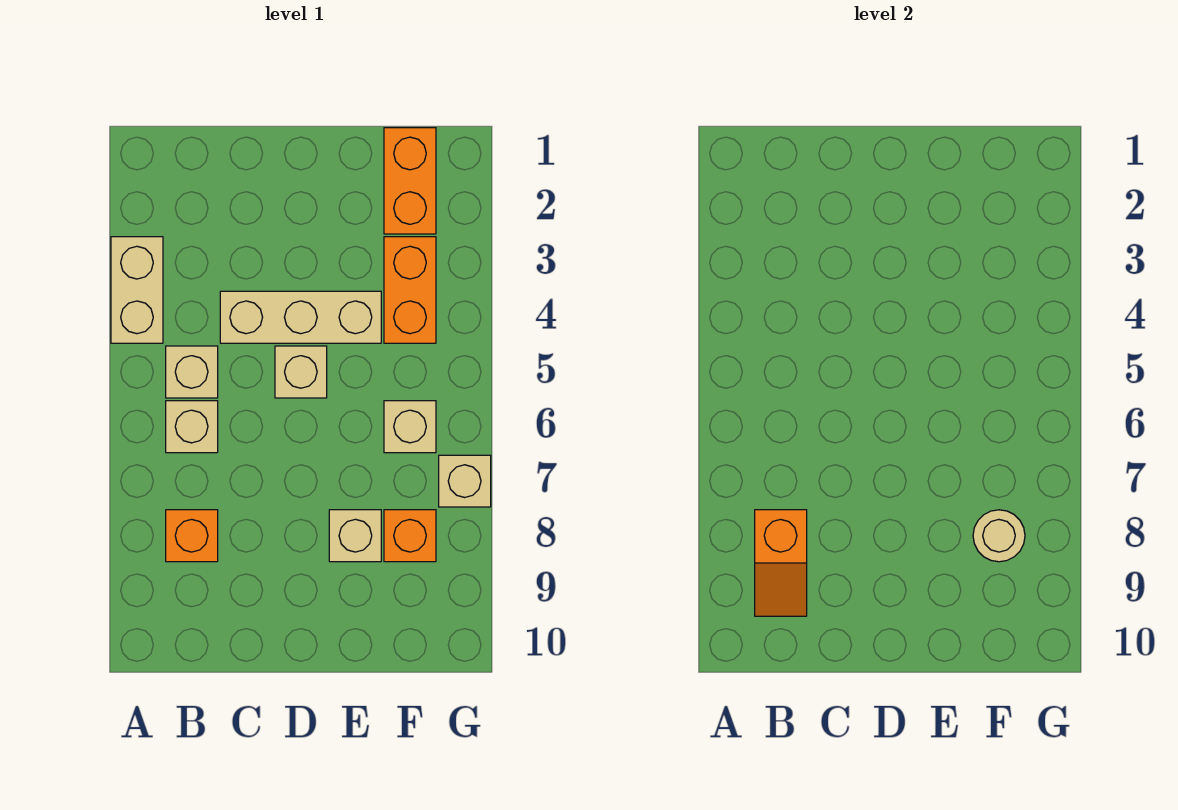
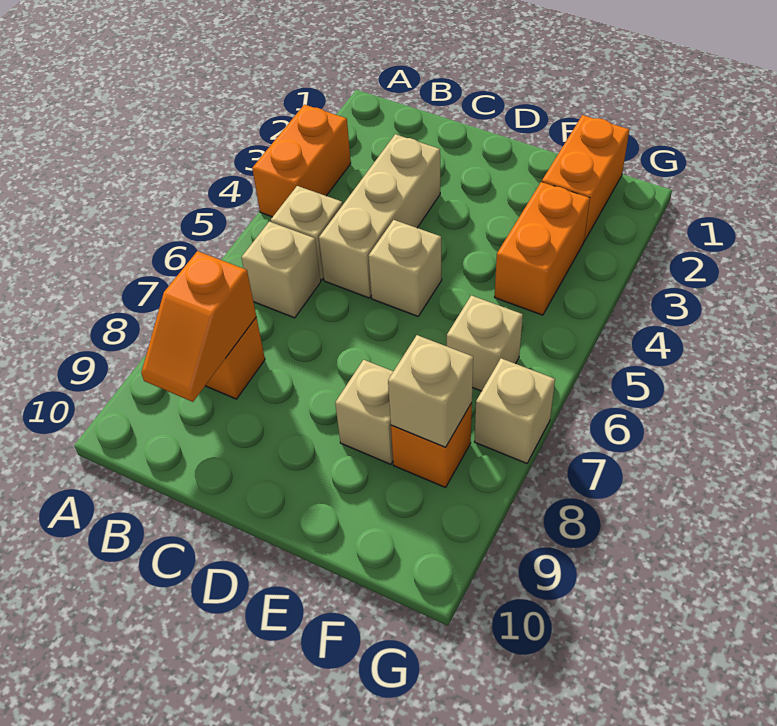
tan brick A3:A4 level 1 -> orange brick A3:A4 level 1
tan brick C4:E4 level 1 -> tan brick C3:C5 level 1
tan round brick F8 level 2 -> tan brick F8 level 2

